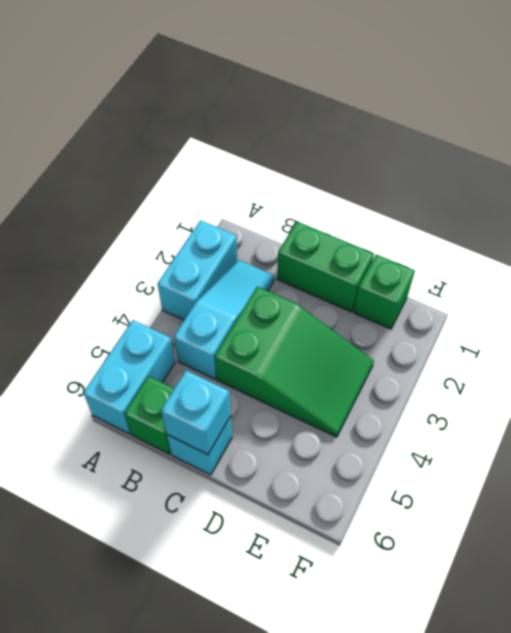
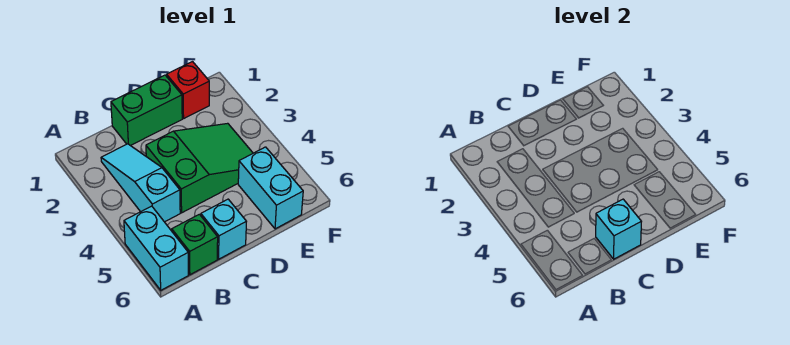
cyan brick A2:A3 level 1 -> cyan brick E5:E6 level 1
green brick E1 level 1 -> red brick E1 level 1

